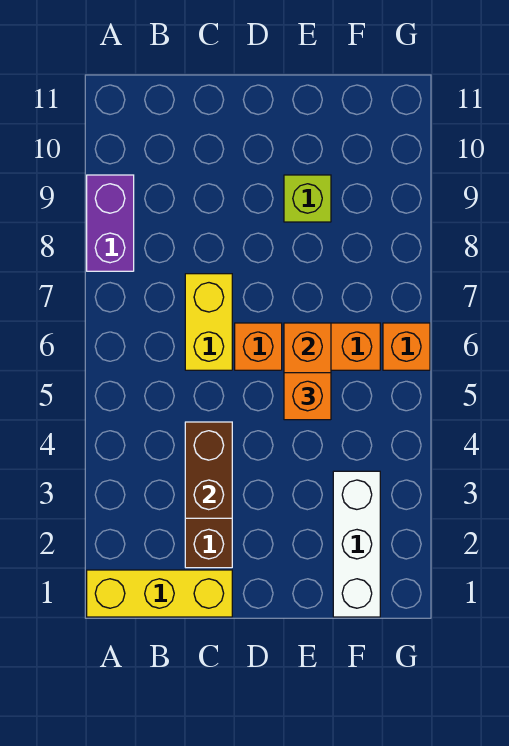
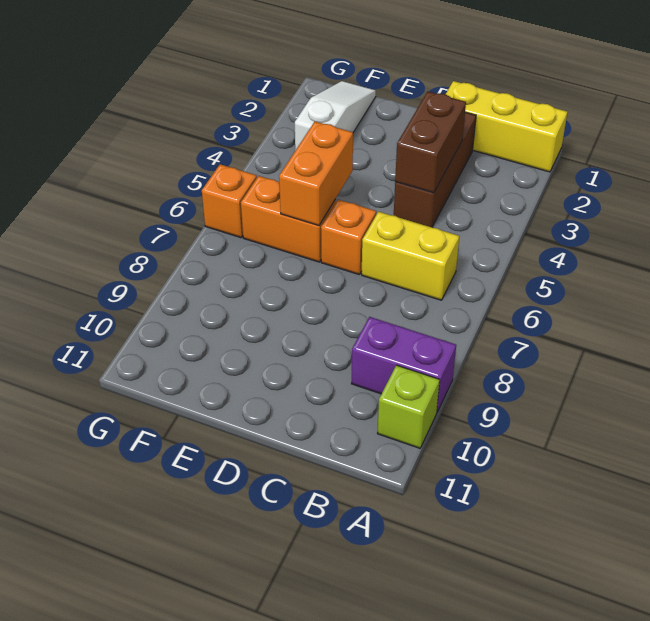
purple brick A8:A9 level 1 -> purple brick A9:B9 level 1
yellow brick C6:C7 level 1 -> yellow brick B6:C6 level 1
orange brick E5 level 3 -> none
lime brick E9 level 1 -> lime brick A10 level 1
white brick F1:F3 level 1 -> white slope F1:F3 level 1 top 3

